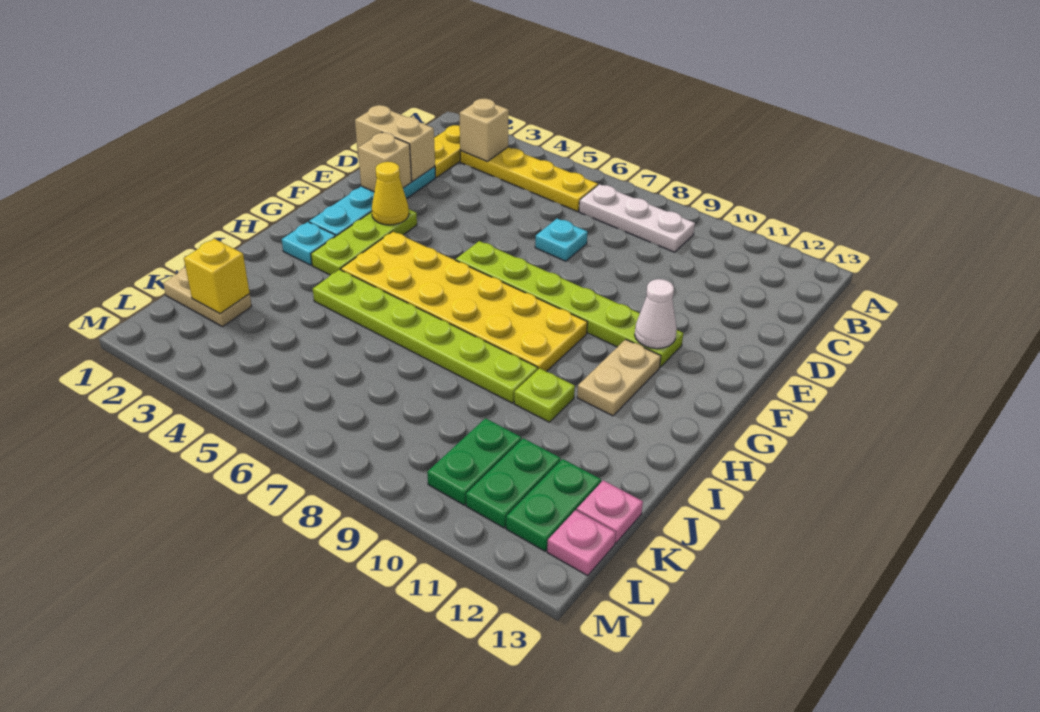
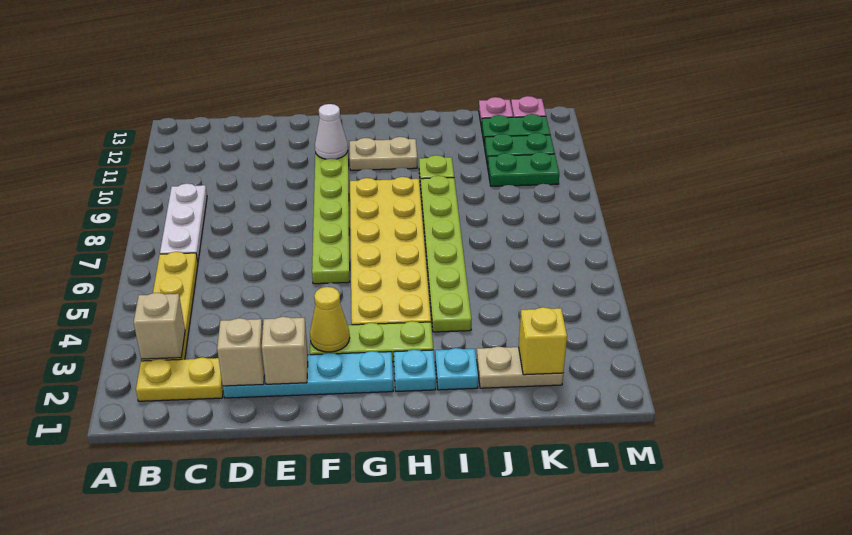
tan brick D1:D2 level 2 -> tan brick D2 level 2
cyan plate D7 level 1 -> cyan plate I2 level 1
tan plate K1:K2 level 1 -> tan plate J2:K2 level 1

